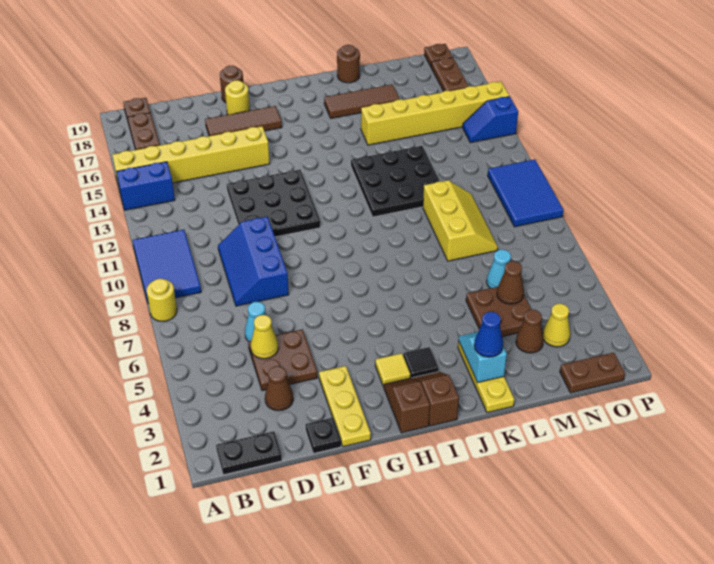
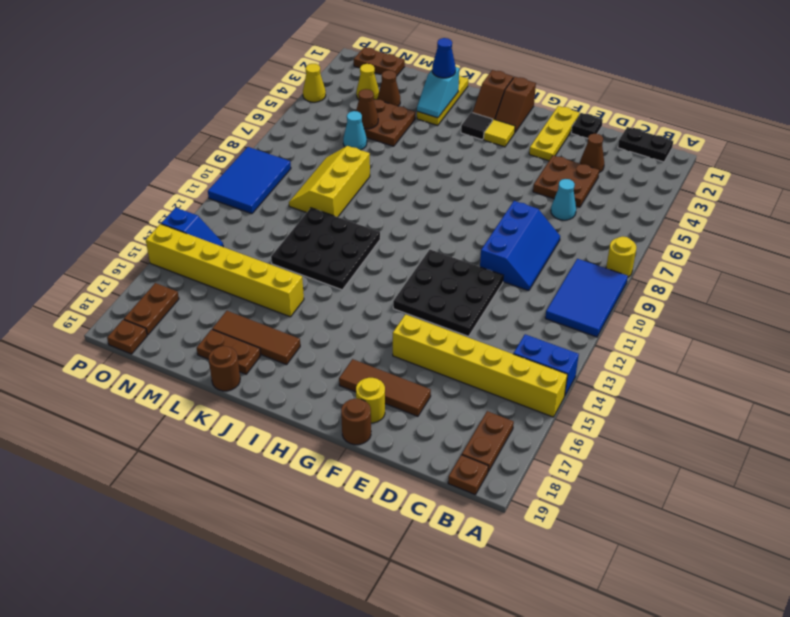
yellow cone D5 level 2 -> yellow cone P4 level 1
none -> brown plate K18:L18 level 1

